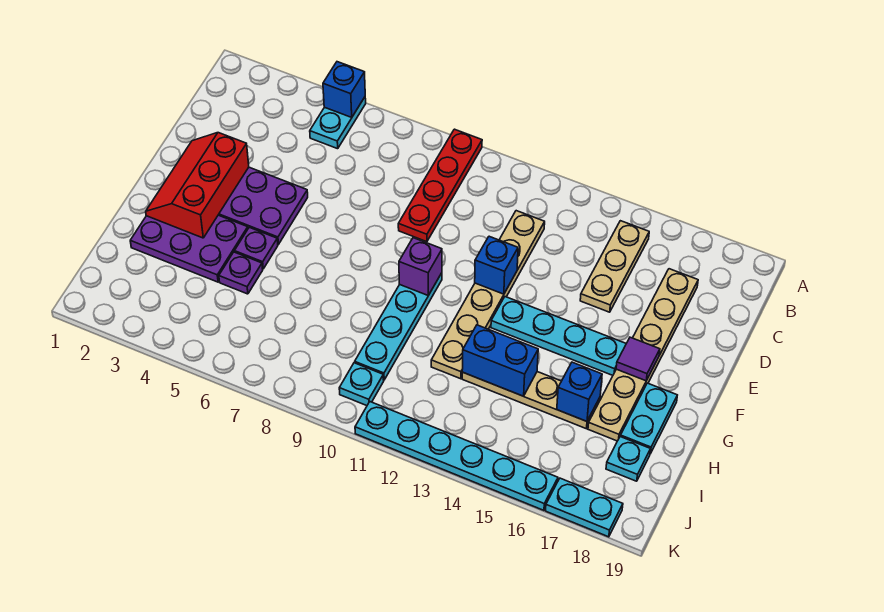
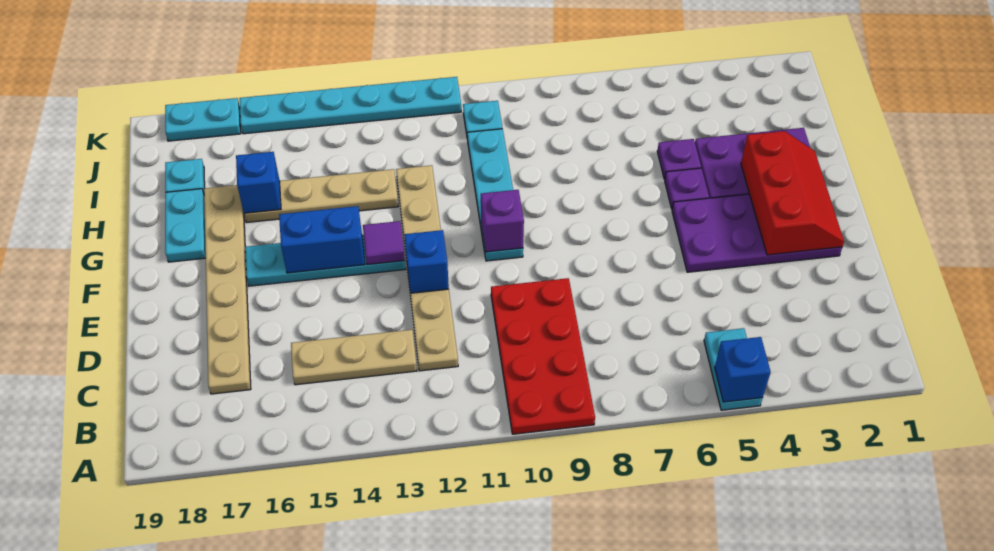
red plate A9:D9 level 1 -> red plate A9:D10 level 1
tan plate B15:D15 level 1 -> tan plate C13:C15 level 1
purple tile F17 level 2 -> purple tile F13 level 2
blue brick H13:H14 level 2 -> blue brick F14:F15 level 2

